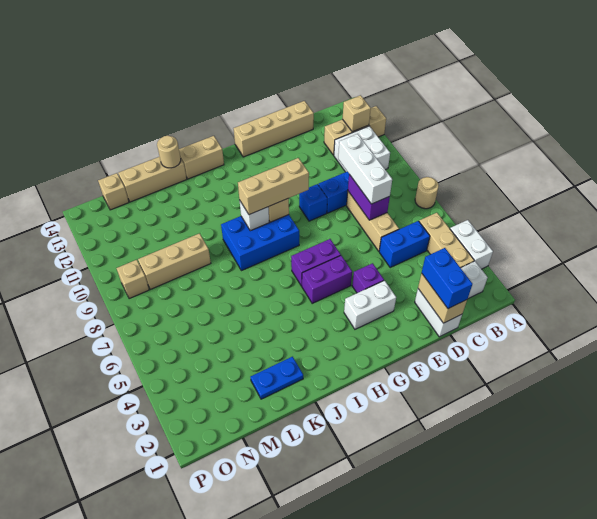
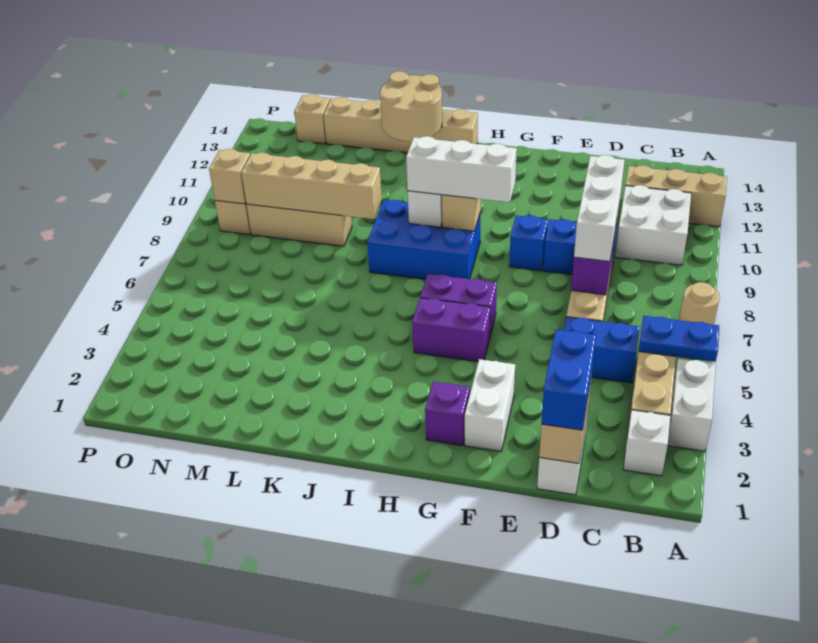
tan brick B12 level 2 -> tan brick O9 level 2
tan brick D14:G14 level 1 -> tan brick K9:N9 level 2
white brick F3:G3 level 1 -> white brick F2:F3 level 1
purple brick F4 level 1 -> purple brick G2 level 1
tan brick G9:I9 level 3 -> white brick G9:I9 level 3
blue plate K2:L2 level 1 -> blue plate A5:B5 level 2
tan round brick K14 level 2 -> tan round brick J13:K14 level 2

